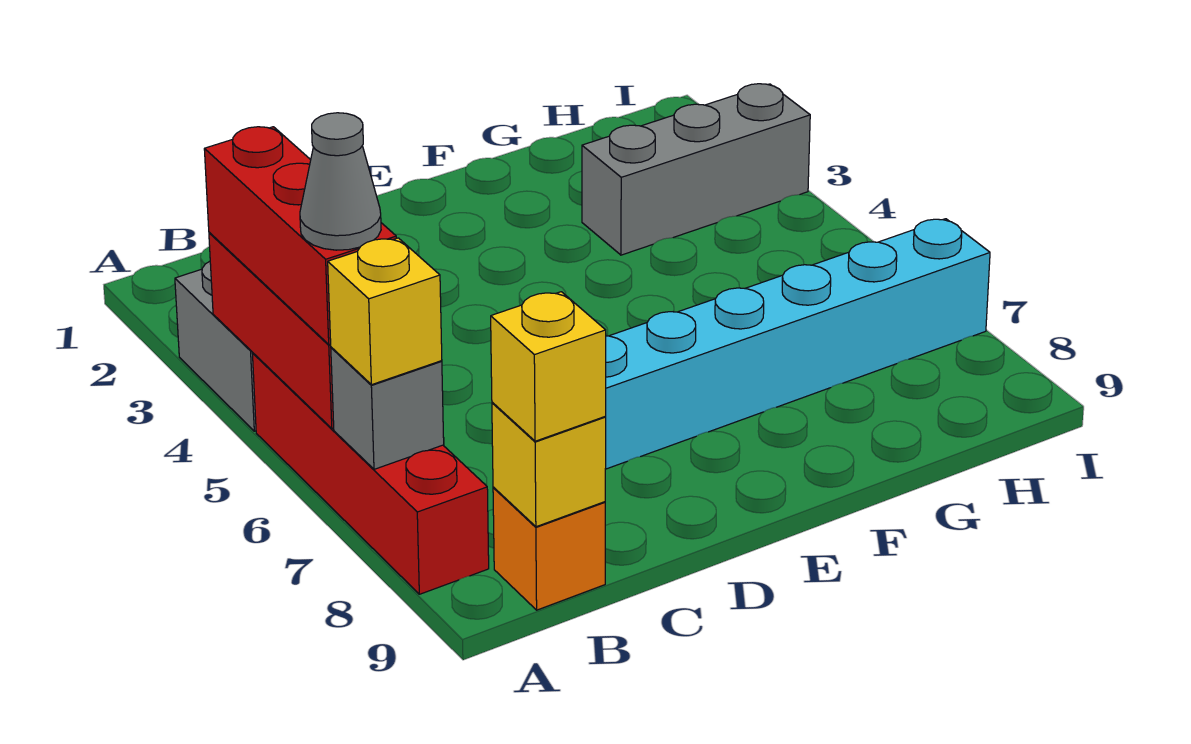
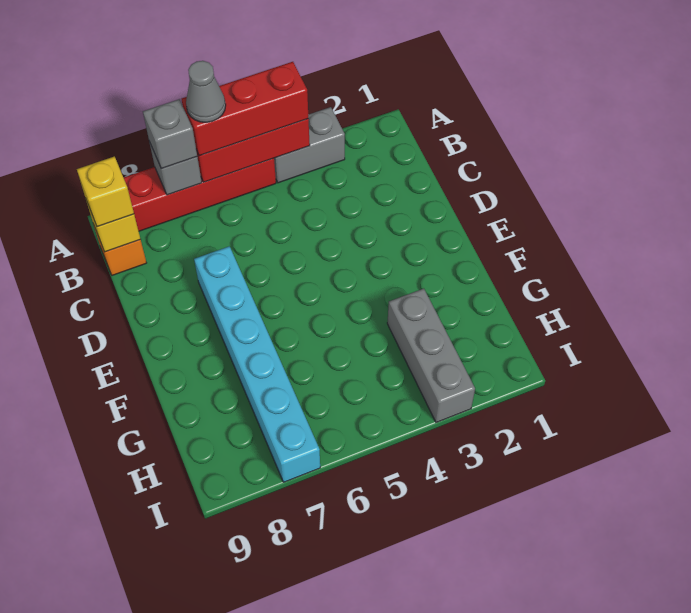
yellow brick A7 level 3 -> grey brick A7 level 3

